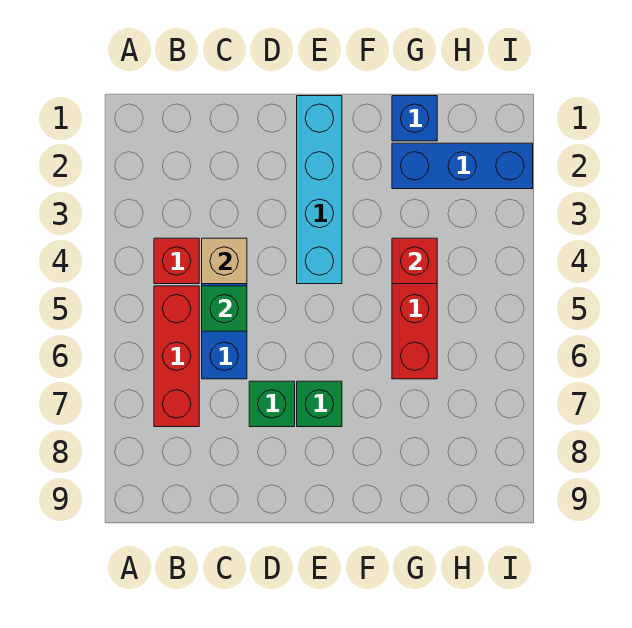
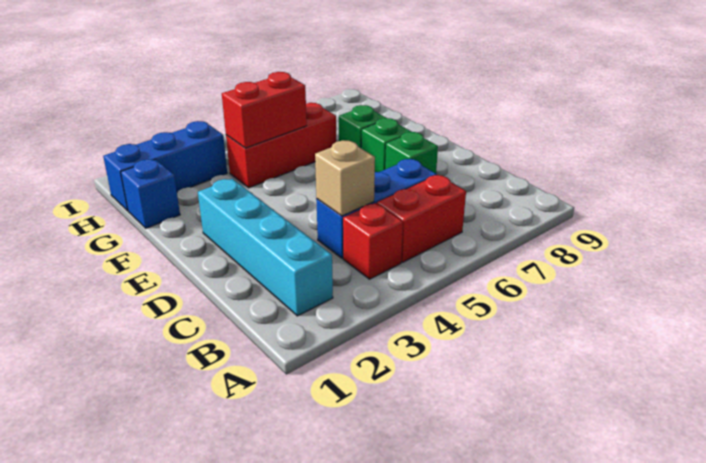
red brick B5:B7 level 1 -> red brick B5:B6 level 1
green brick C5 level 2 -> green brick F7 level 1
cyan brick E1:E4 level 1 -> cyan brick B2:E2 level 1
blue brick G2:I2 level 1 -> blue brick H1:H3 level 1
red brick G4 level 2 -> red brick G4:G5 level 2

